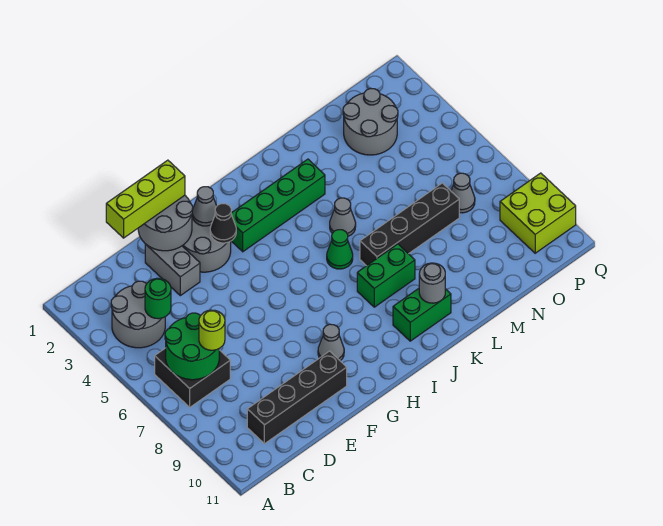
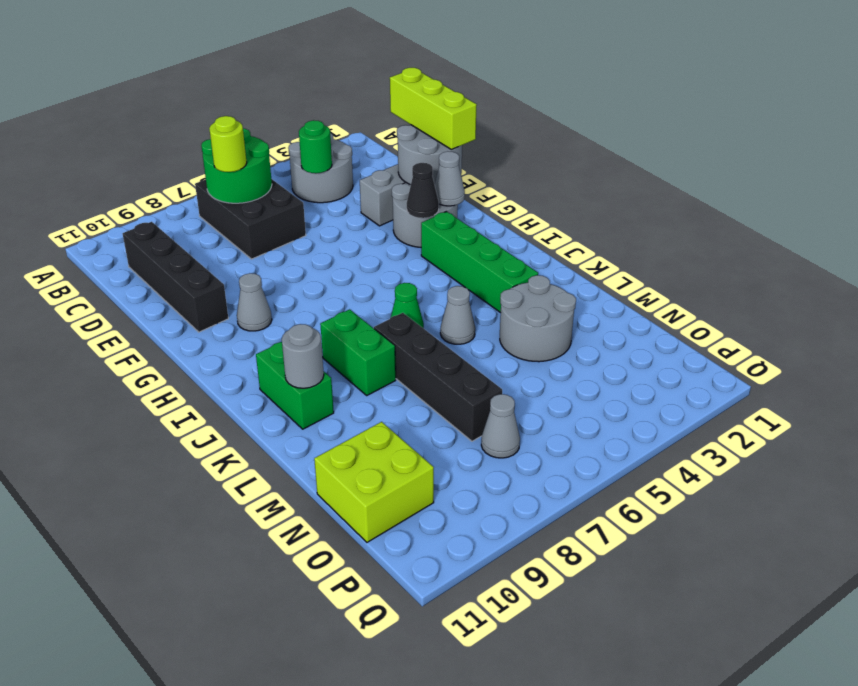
black brick B6:C7 level 1 -> black brick B6:D7 level 1
grey round brick N2:O3 level 1 -> grey round brick L3:M4 level 1
lime brick P9:Q10 level 1 -> lime brick N10:O11 level 1

